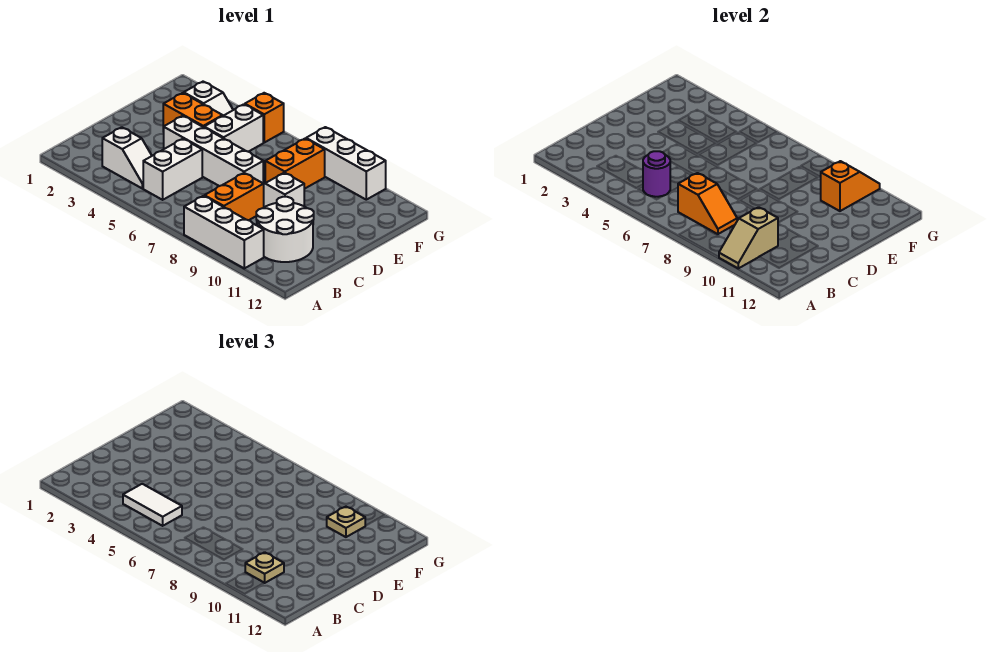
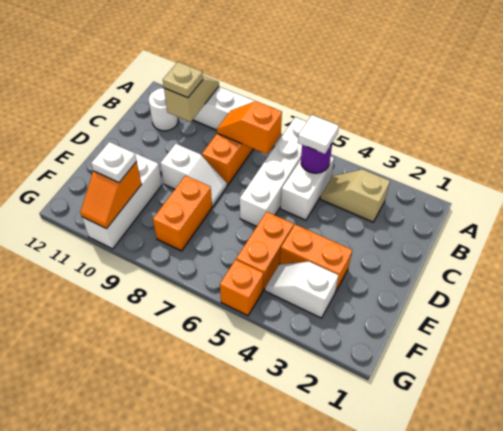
white slope B3:B4 level 1 top 3 -> tan slope B3:B4 level 1 top 3
white tile B4:B5 level 3 -> white tile B5 level 3
white round brick B10:C11 level 1 -> white round brick B11 level 1
white brick D4:D7 level 1 -> white brick A6:D6 level 1
white brick E5:F5 level 1 -> orange brick E5:F5 level 1
tan plate F10 level 3 -> white plate F10 level 3
white brick G8:G10 level 1 -> white brick E10:G10 level 1

